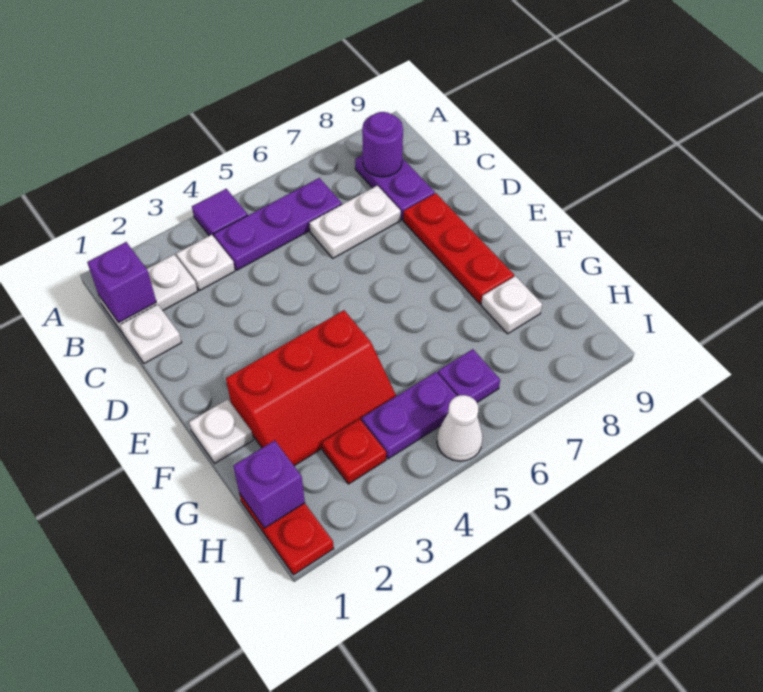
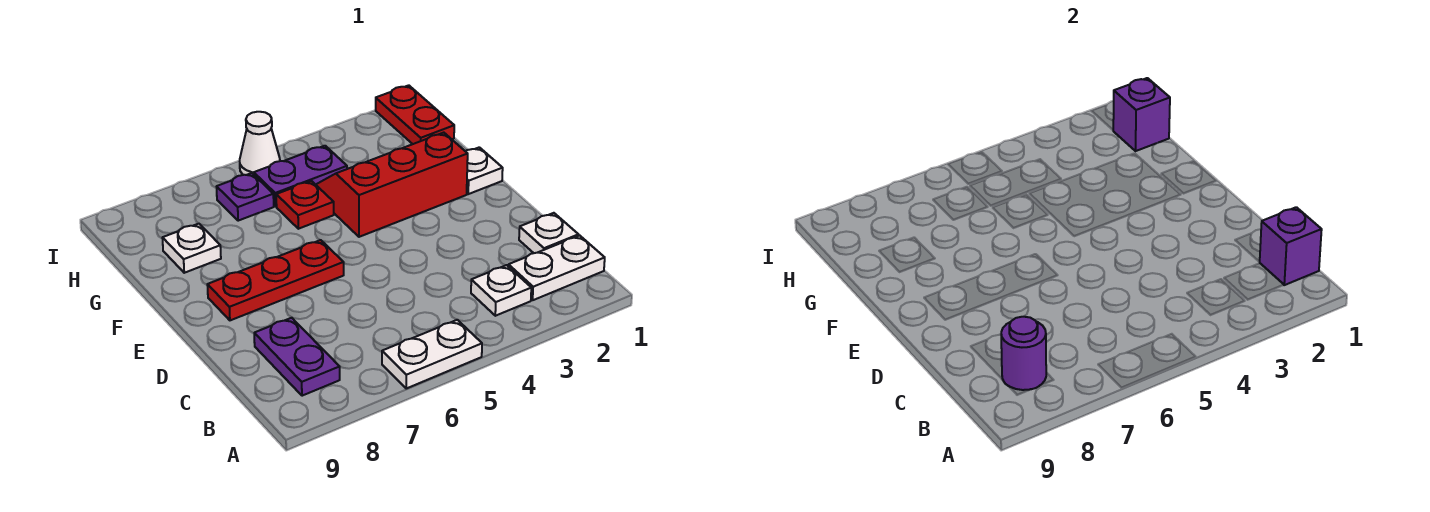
purple tile A4 level 1 -> none
purple plate B4:B6 level 1 -> none
white plate C6:C7 level 1 -> white plate A5:A6 level 1
red plate D8:F8 level 1 -> red plate E6:E8 level 1
red plate H3 level 1 -> red plate G5 level 1

